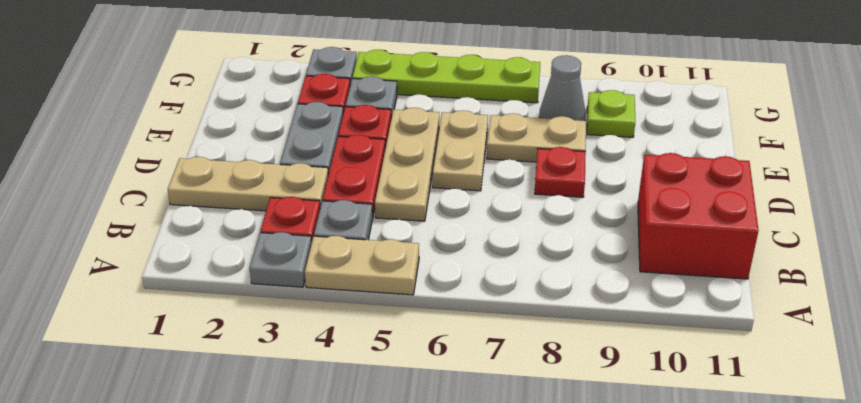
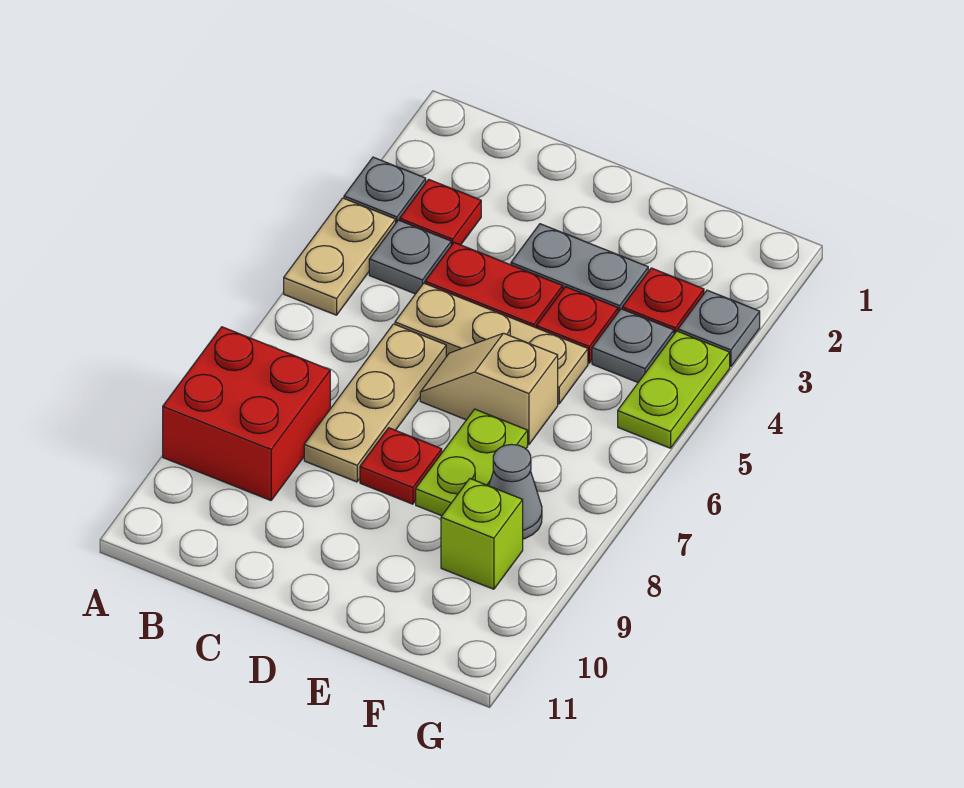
red brick B10:C11 level 1 -> red brick A8:B9 level 1
tan plate C1:C3 level 1 -> tan plate C6:C8 level 1
tan plate D6:E6 level 1 -> tan slope D6:E6 level 1 top E
tan plate E7:E8 level 1 -> lime plate E7:E8 level 1
lime plate F9 level 1 -> lime brick F9 level 1
lime plate G4:G7 level 1 -> lime plate G4:G5 level 1

